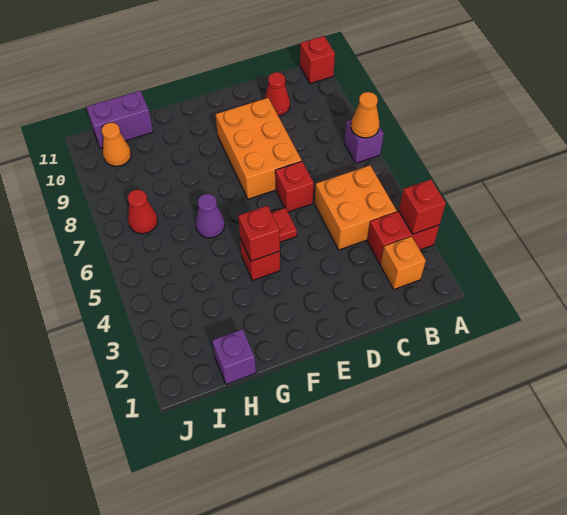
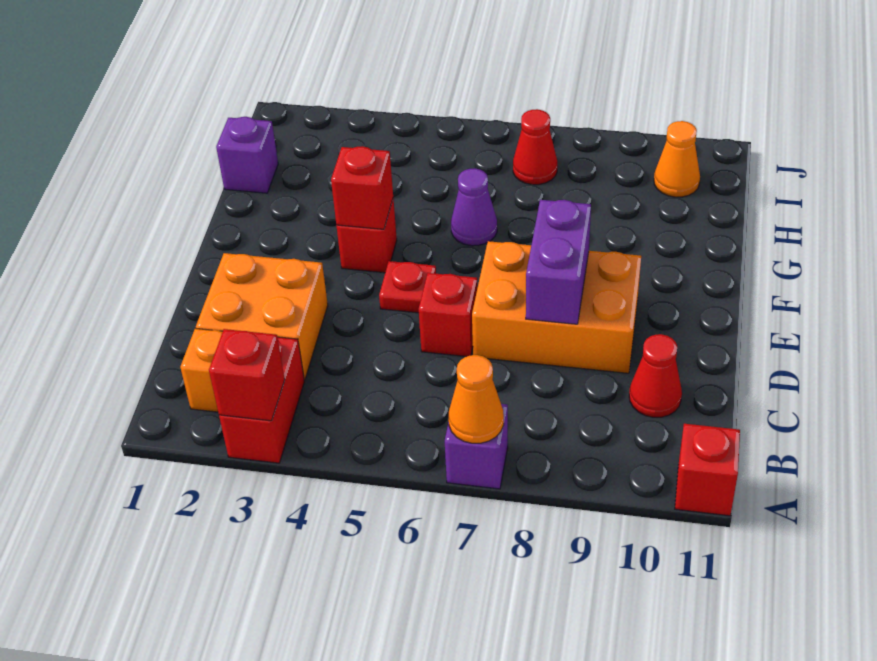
orange brick B4:C5 level 1 -> orange brick C2:D3 level 1
purple brick H11:I11 level 1 -> purple brick D8:E8 level 2

